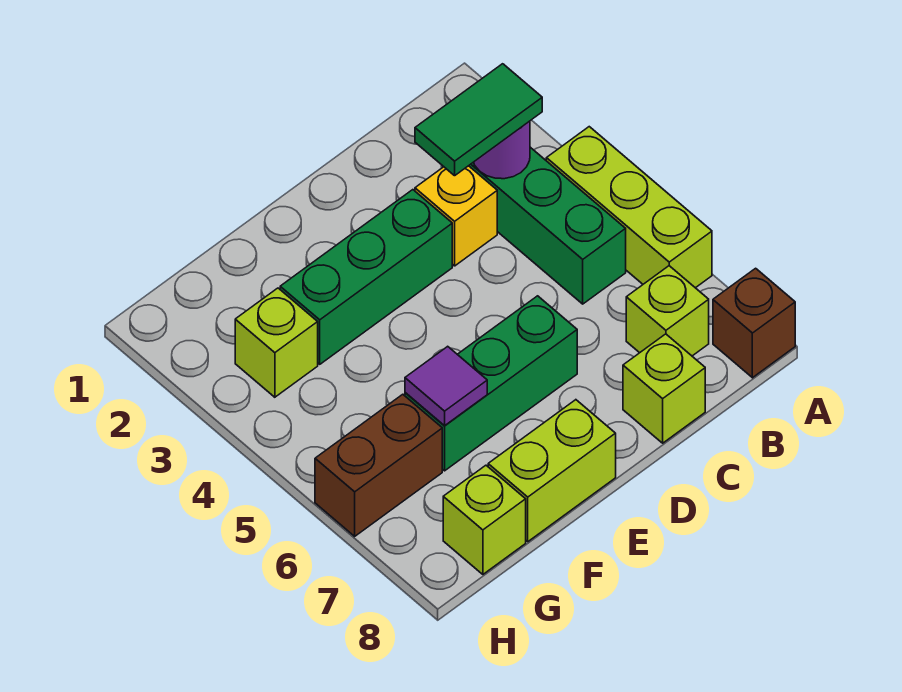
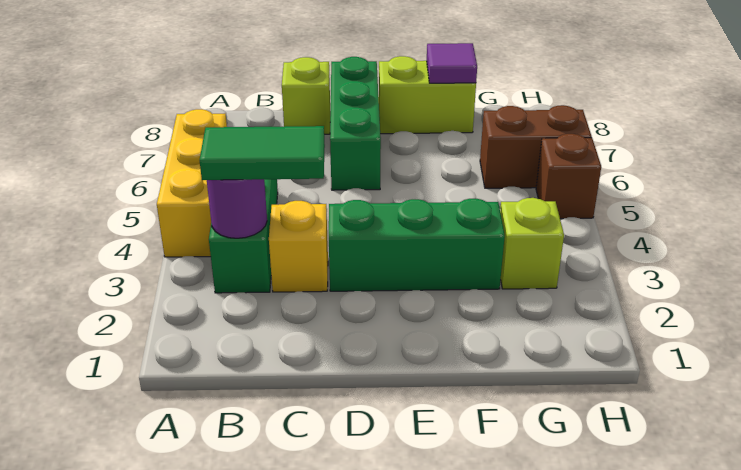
lime brick A4:A6 level 1 -> yellow brick A4:A6 level 1
brown brick A8 level 1 -> brown brick H5 level 1
lime brick B7 level 1 -> none
green brick D6:F6 level 1 -> green brick D6:D8 level 1
purple tile F6 level 2 -> purple tile F8 level 2
lime brick G8 level 1 -> none

